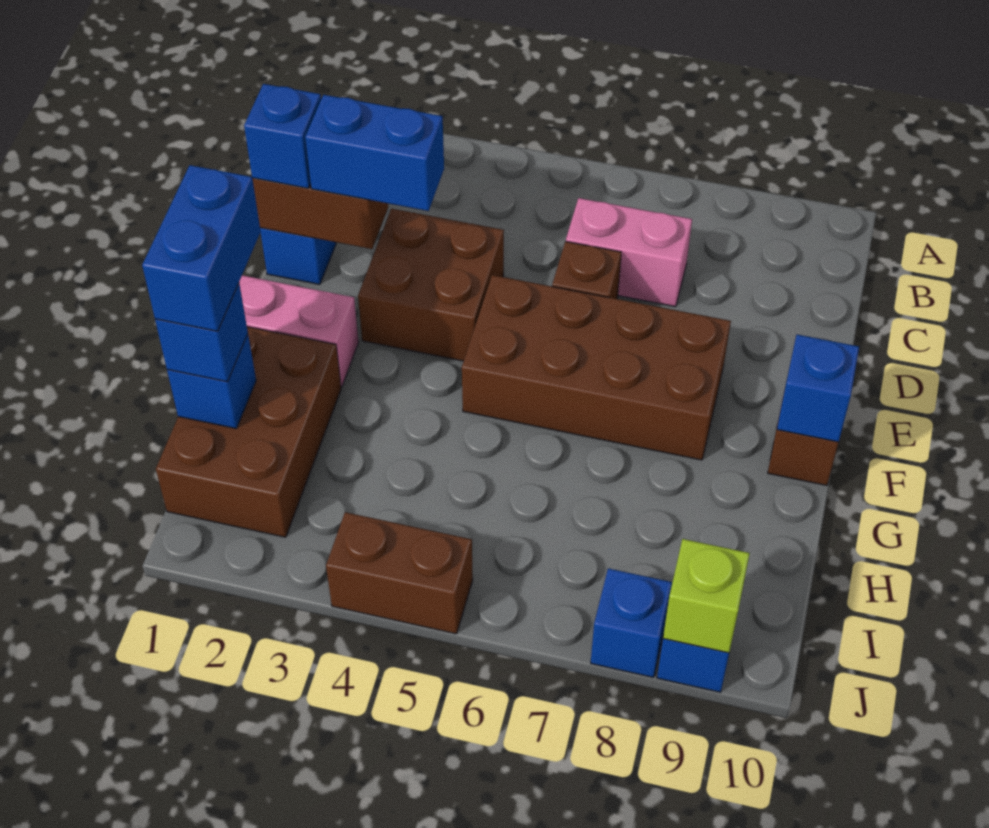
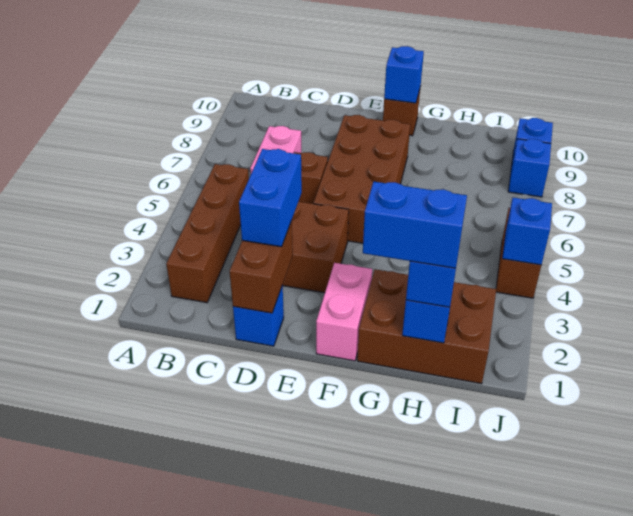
none -> brown brick B2:B5 level 1
blue brick D1 level 3 -> blue brick J4 level 2
lime brick J9 level 2 -> none

